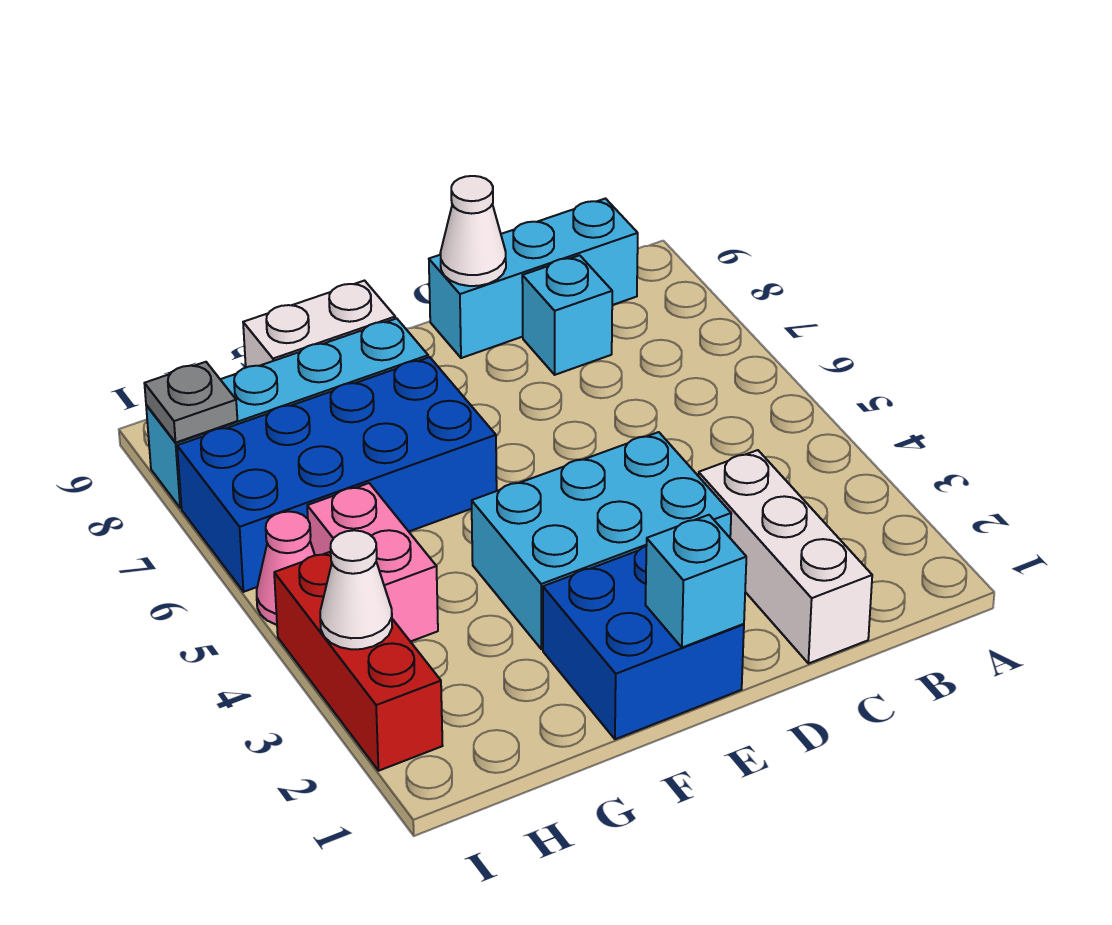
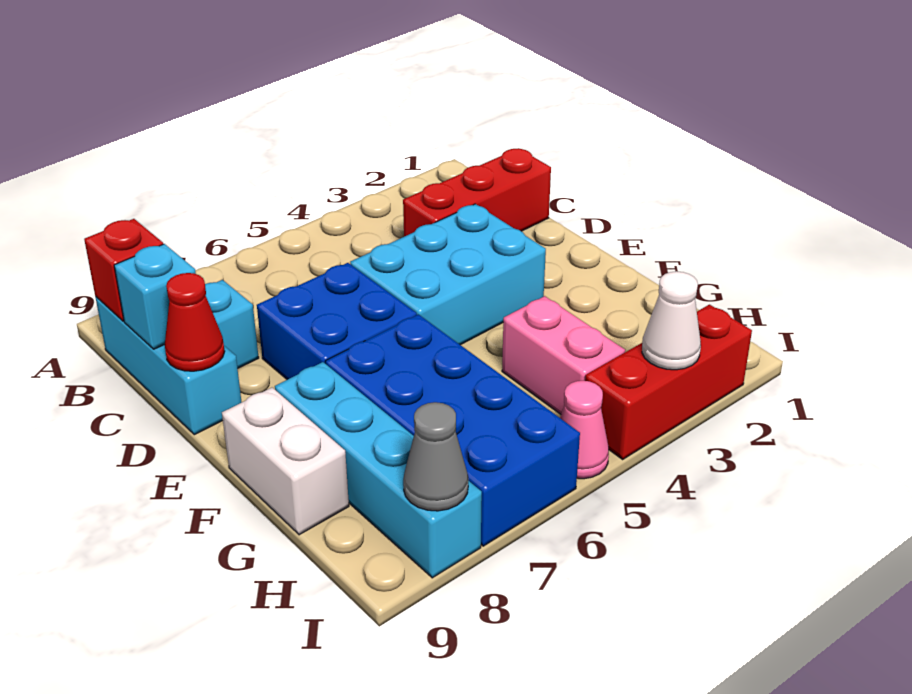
none -> red brick B9 level 2
white brick C1:C3 level 1 -> red brick C1:C3 level 1
cyan brick D3:F4 level 1 -> cyan brick D3:E5 level 1
white cone D9 level 2 -> red cone D9 level 2
blue brick E1:F2 level 1 -> blue brick D6:E7 level 1
cyan brick E1 level 2 -> cyan brick C9 level 2
pink brick H4:H5 level 1 -> pink brick G4:H4 level 1
grey plate I8 level 2 -> grey cone I8 level 2

